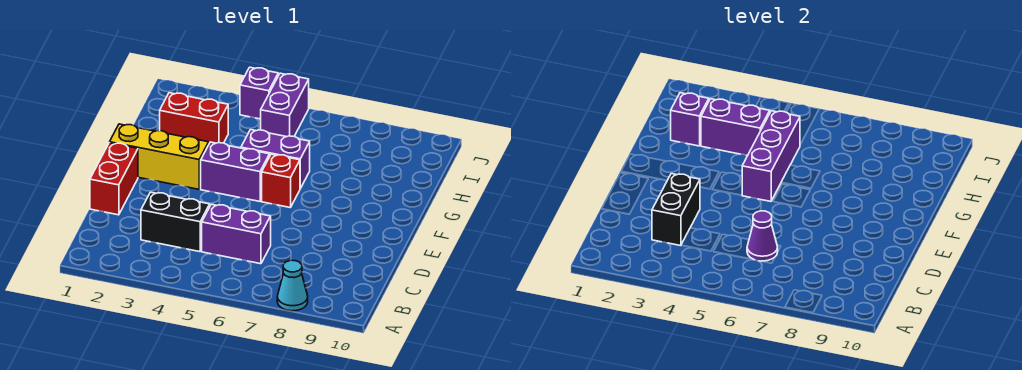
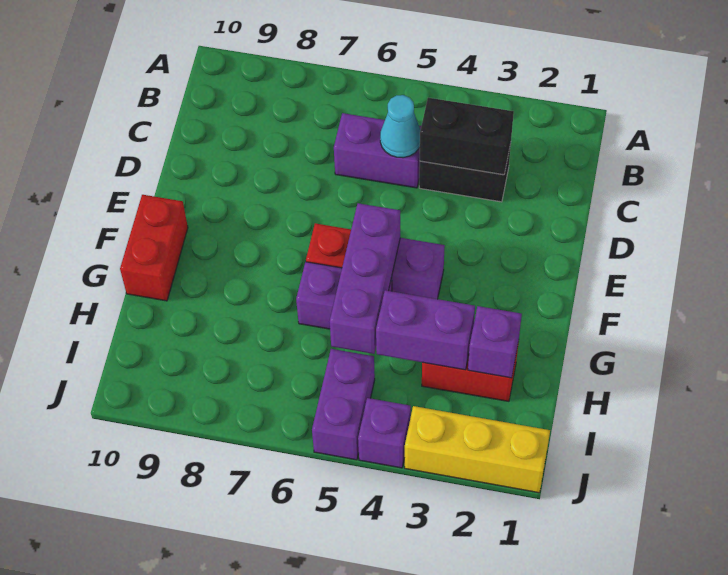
cyan cone A8 level 1 -> cyan cone C5 level 2
black brick C3:D3 level 2 -> black brick C3:C4 level 2
purple cone C6 level 2 -> none
red brick D1:E1 level 1 -> red brick F10:G10 level 1
yellow brick F1:F3 level 1 -> yellow brick J1:J3 level 1

